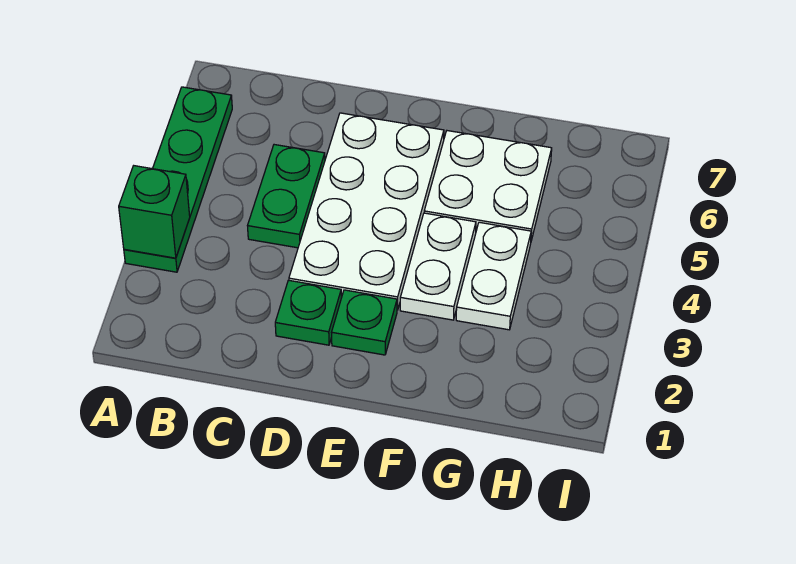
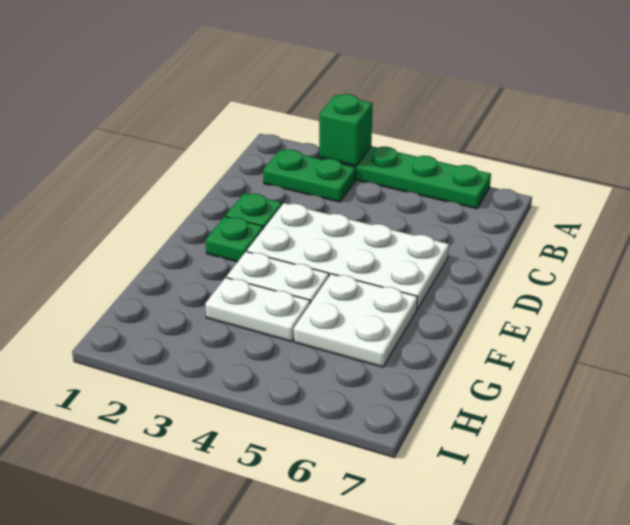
green plate C4:C5 level 1 -> green plate B2:B3 level 1

